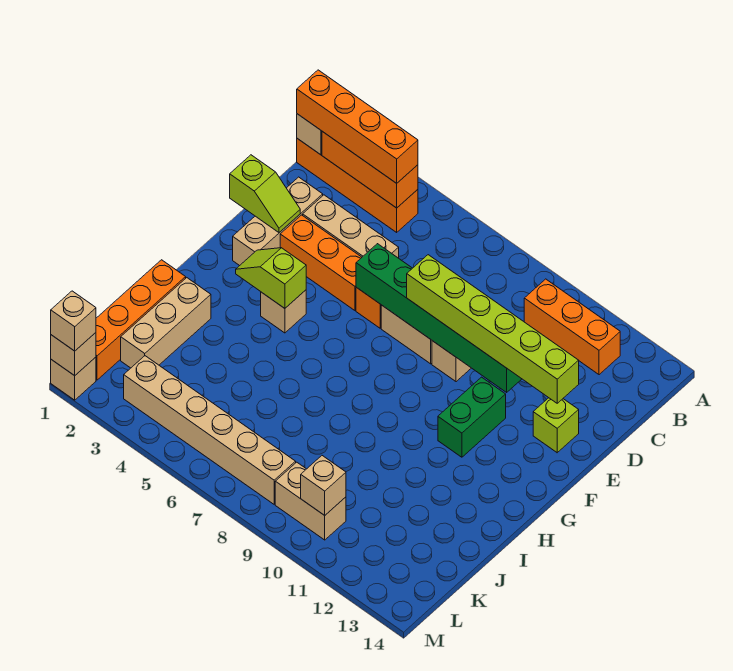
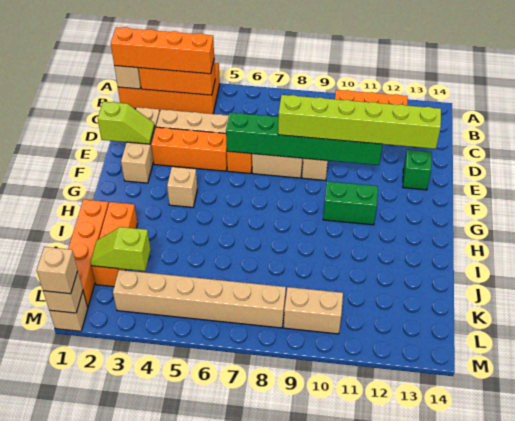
orange brick B1:B4 level 1 -> orange brick A1:B4 level 1
lime brick E13 level 1 -> green brick E13 level 1
green brick F11:G11 level 1 -> green brick G10:G11 level 1
lime slope G3:G4 level 2 top 4 -> lime slope K2:K3 level 2 top 3
tan brick I2:K2 level 1 -> orange brick I2:K2 level 1
tan brick L10 level 2 -> none

